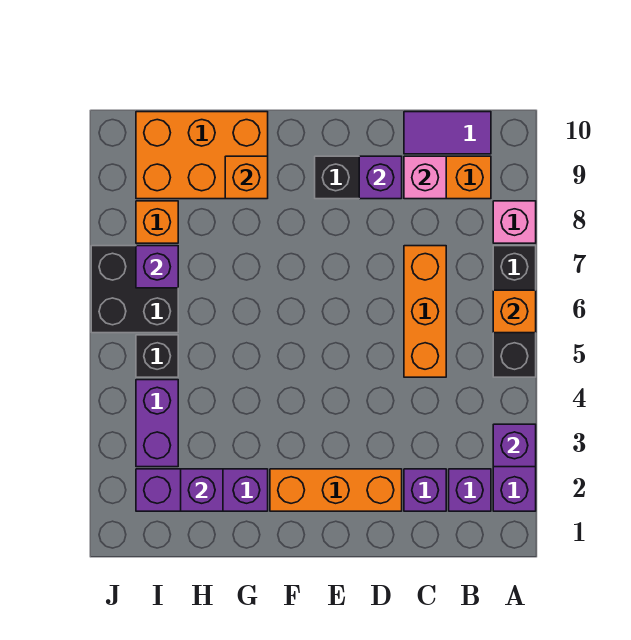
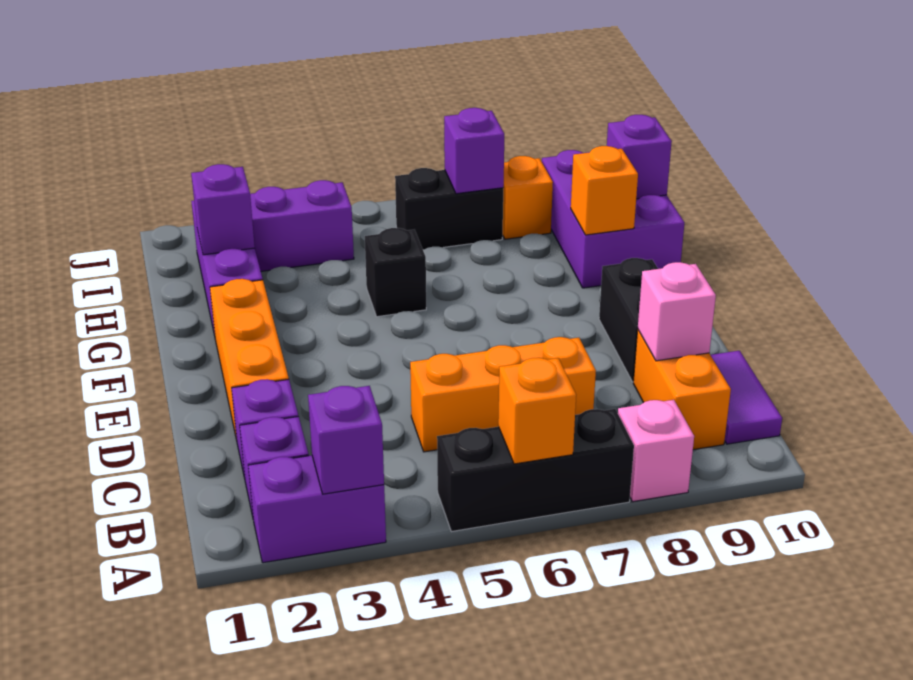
purple brick D9 level 2 -> purple brick H10 level 2
orange brick G9:I10 level 1 -> purple brick G9:I10 level 1
black brick I5 level 1 -> black brick G5 level 1
black brick I6:J7 level 1 -> black brick I6:I7 level 1

